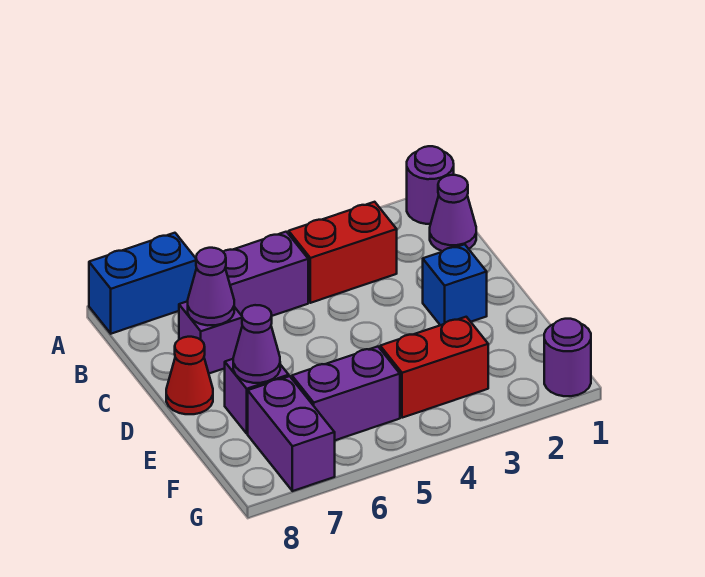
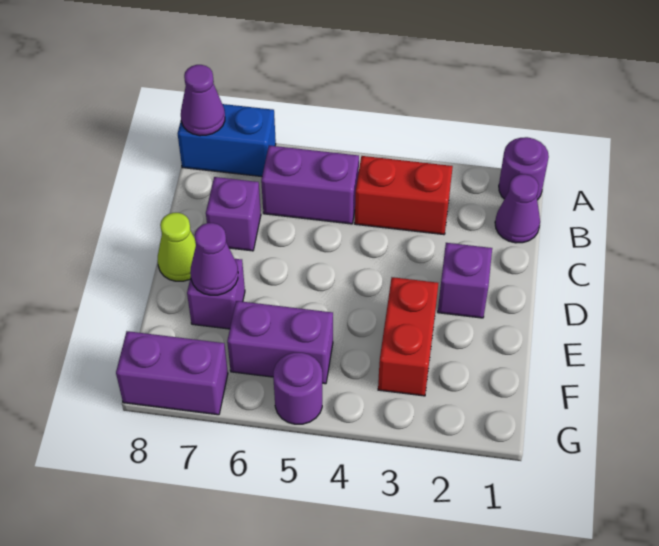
purple cone C7 level 2 -> purple cone A8 level 2
blue brick D2 level 1 -> purple brick D2 level 1
red cone D8 level 1 -> lime cone D8 level 1
red brick F3:F4 level 1 -> red brick E3:F3 level 1
purple brick F7:G7 level 1 -> purple brick G7:G8 level 1
purple round brick G1 level 1 -> purple round brick G5 level 1

